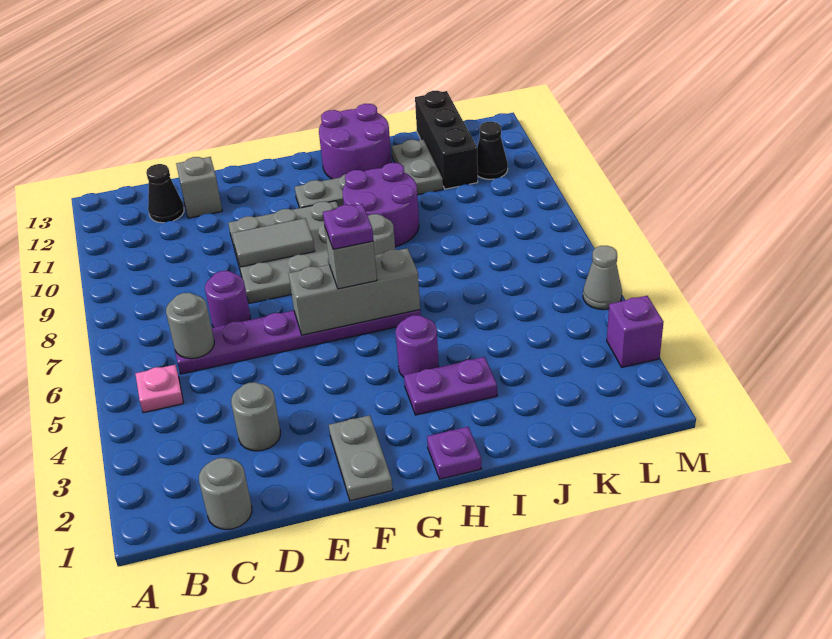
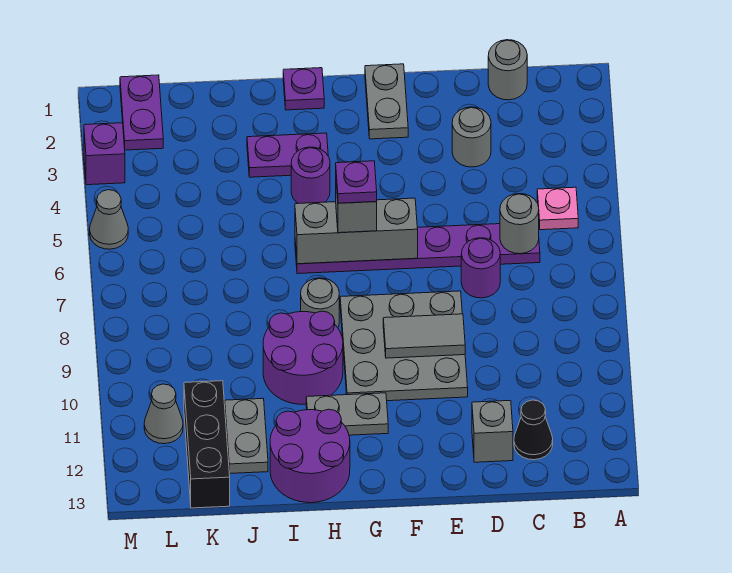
none -> purple plate L1:L2 level 1
black cone L11 level 1 -> grey cone L11 level 1

